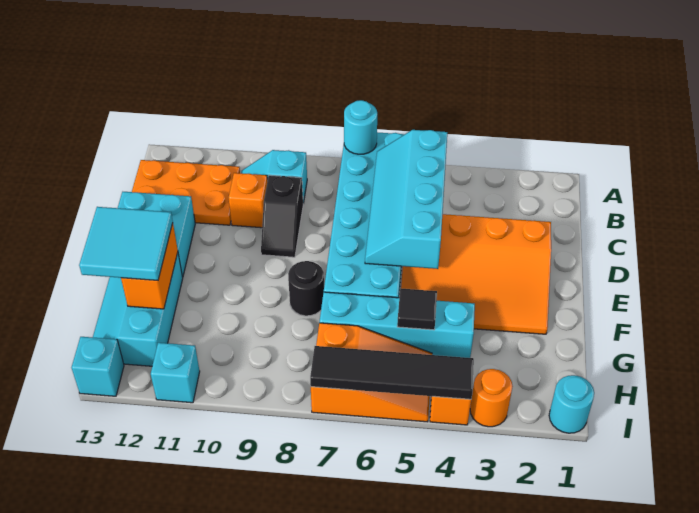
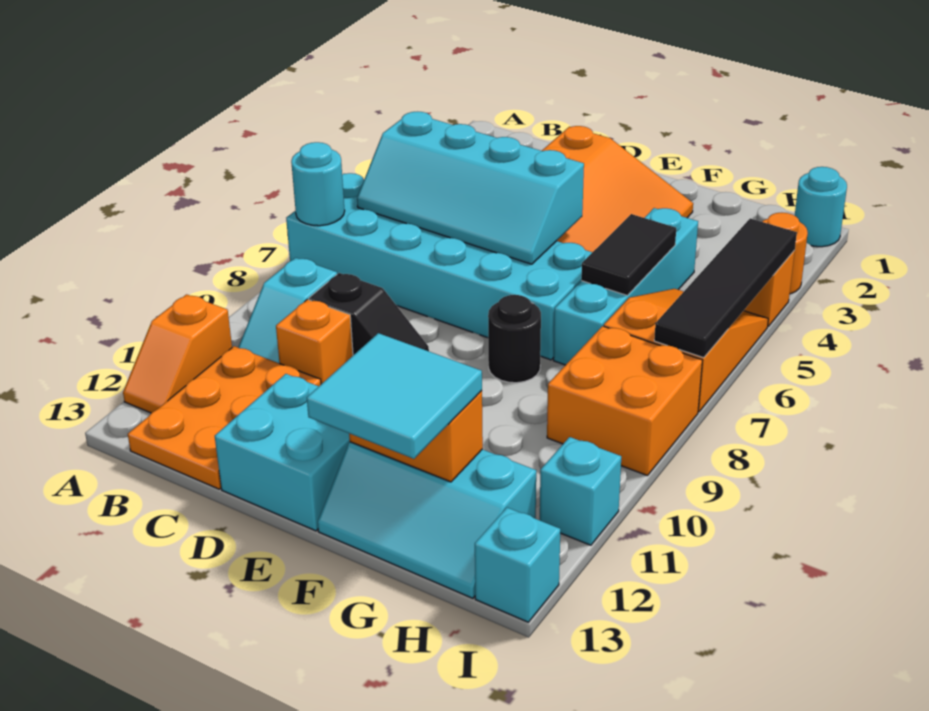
none -> orange slope A11:A12 level 1 top 11
black tile G5 level 2 -> black tile G5:G6 level 2
none -> orange brick H8:I9 level 1

